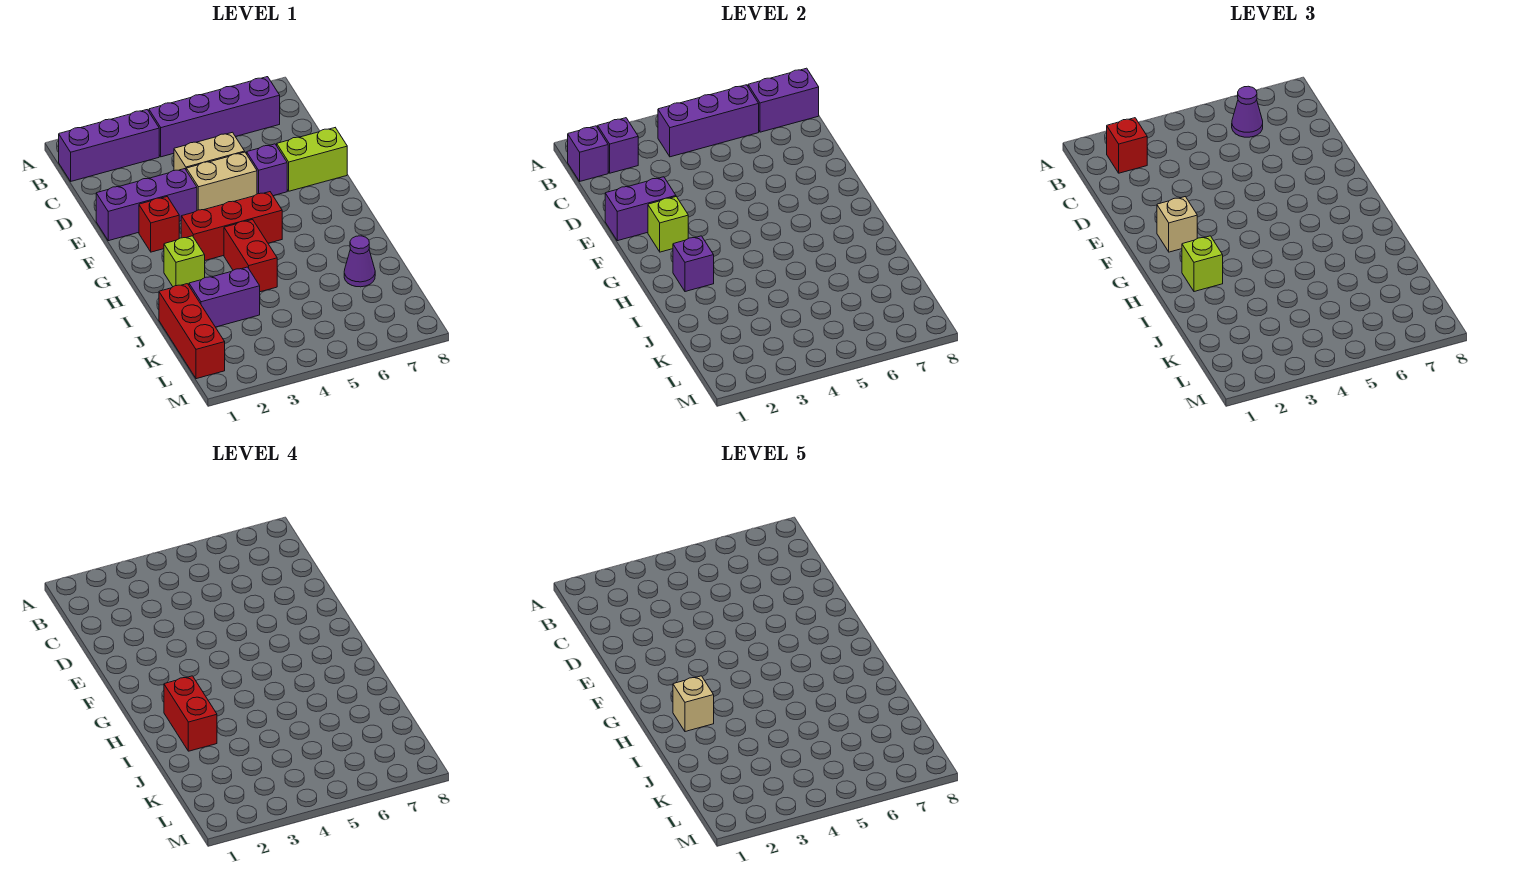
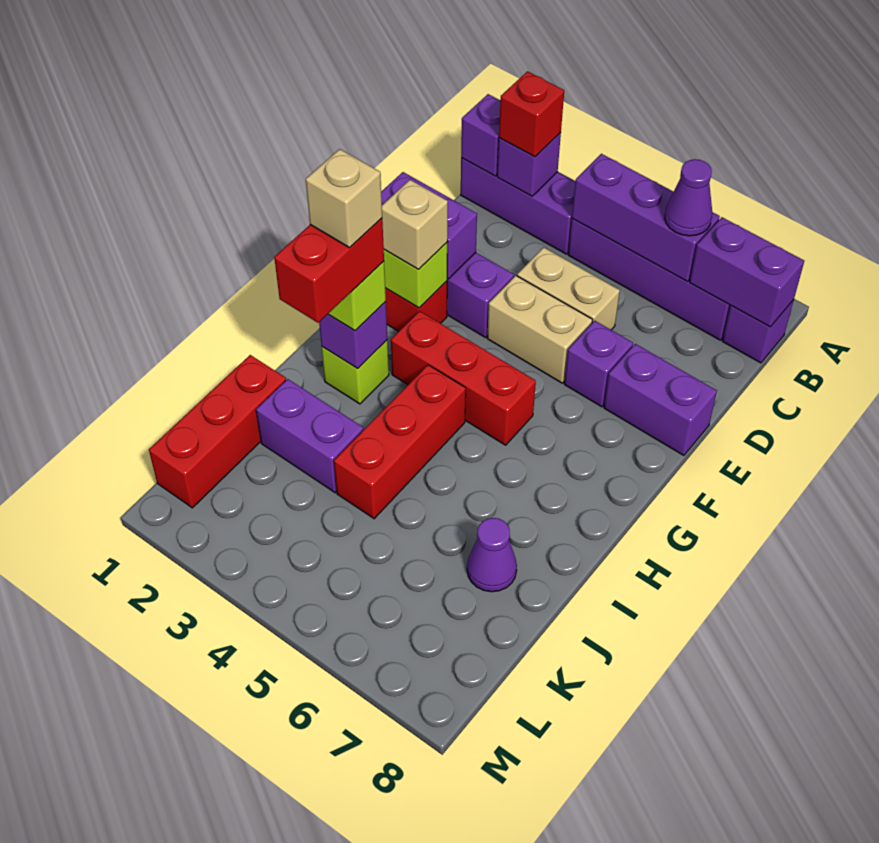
none -> purple brick B8 level 1
lime brick E7:E8 level 1 -> purple brick E7:E8 level 1
red brick H4:I4 level 1 -> red brick H4:J4 level 1

